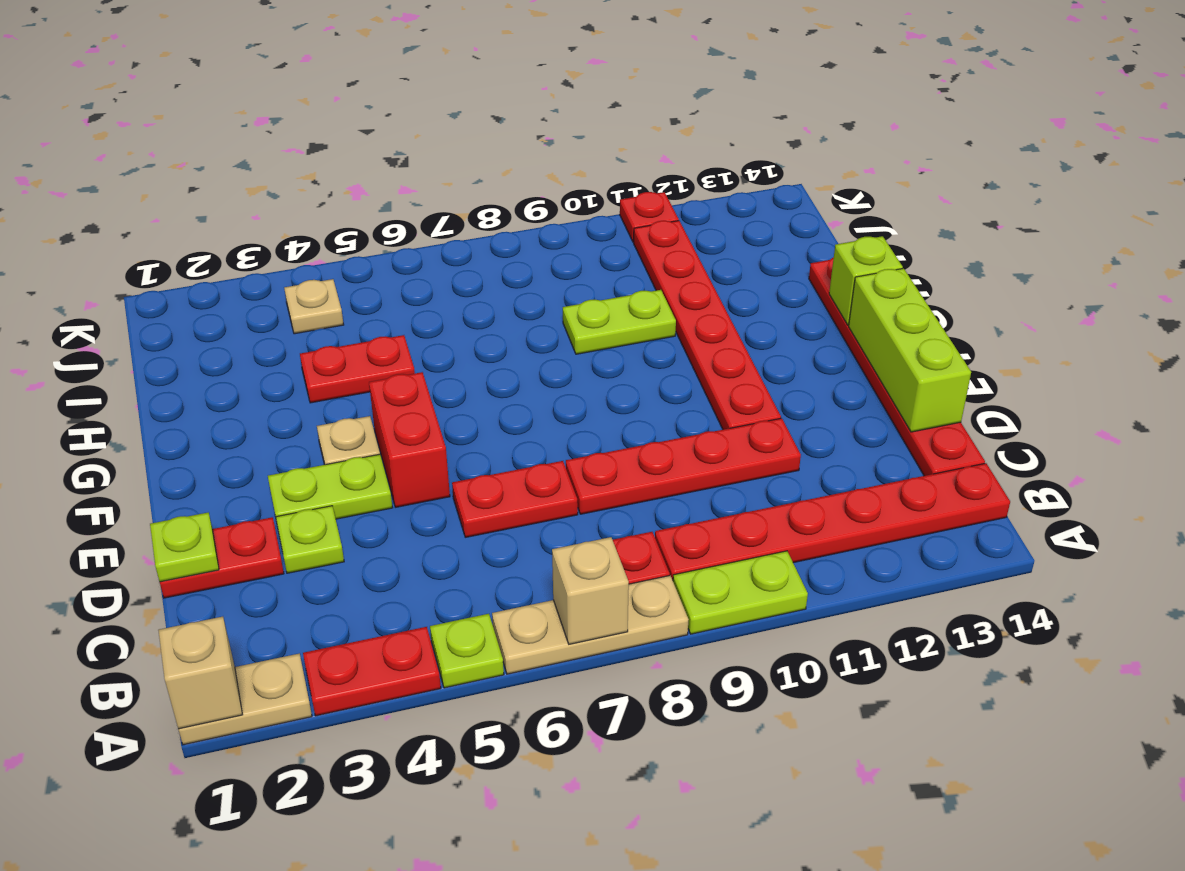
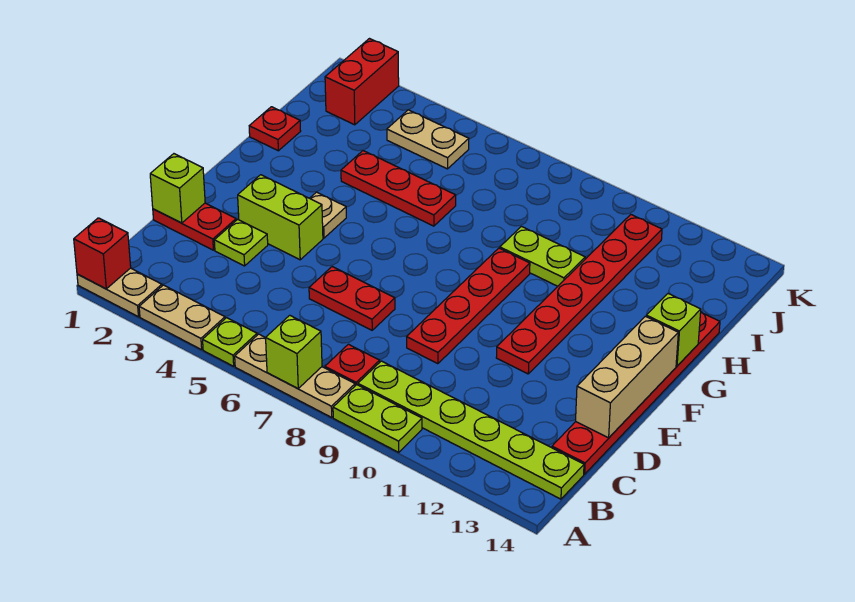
tan brick A1 level 2 -> red brick A1 level 2
red plate A3:A4 level 1 -> tan plate A3:A4 level 1
tan brick A7 level 2 -> lime brick A7 level 2
red plate B9:B14 level 1 -> lime plate B9:B14 level 1
lime plate D1 level 2 -> lime brick D1 level 2
red plate D8:D11 level 1 -> red plate D9:G9 level 1
lime brick D14:F14 level 2 -> tan brick D14:F14 level 2
lime plate E3:E4 level 1 -> lime brick E3:E4 level 1
red brick E5:F5 level 1 -> red brick J2:K2 level 1
red plate H4:H5 level 1 -> red plate H4:H6 level 1
tan plate J4 level 1 -> tan plate J4:J5 level 1
red plate K11 level 1 -> red plate H1 level 1

